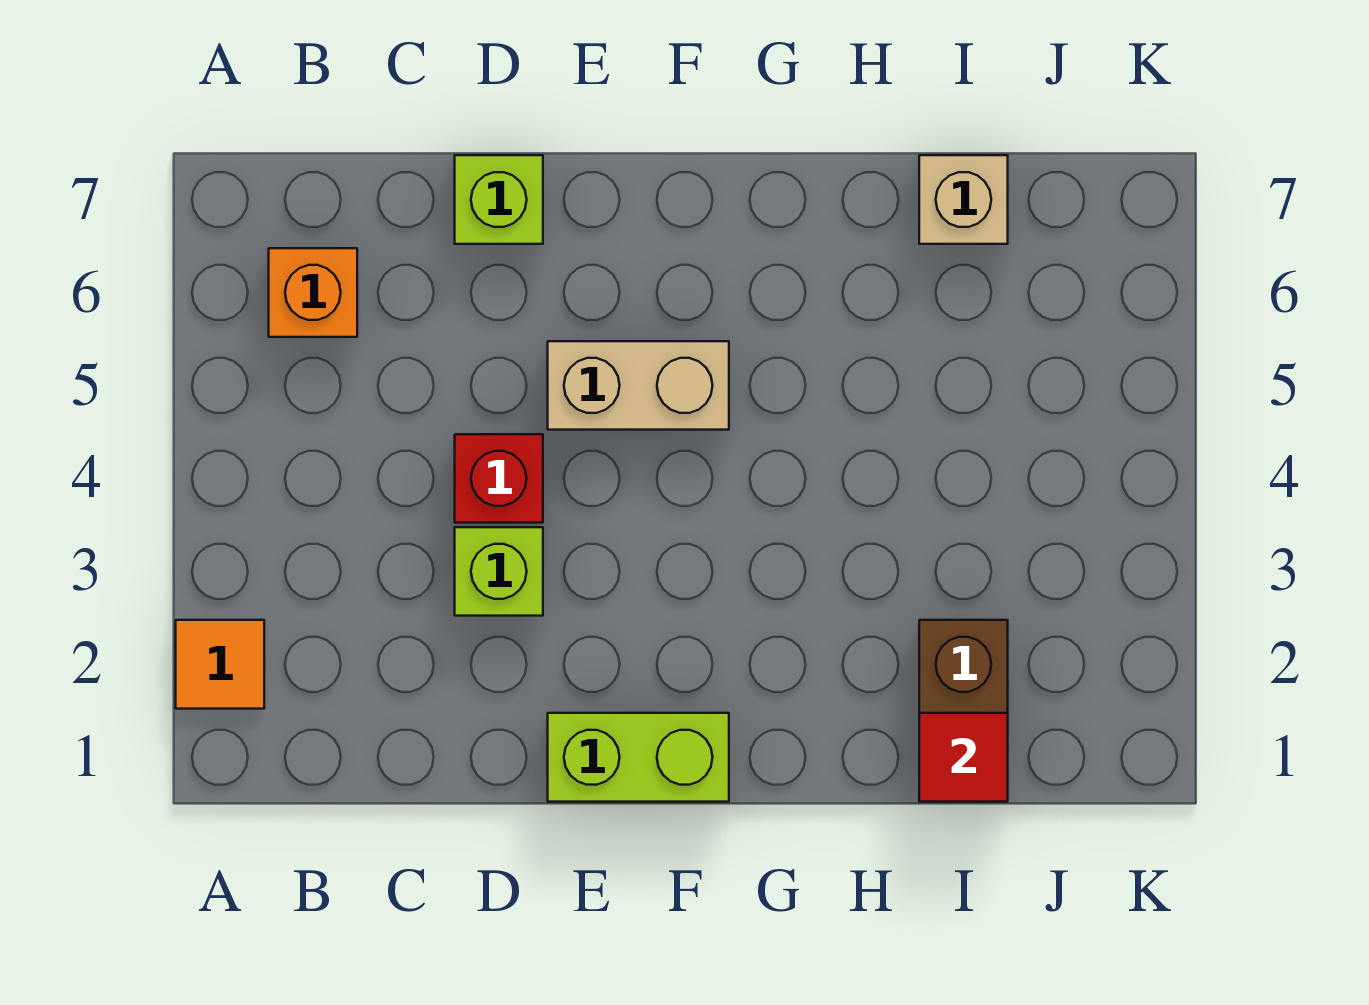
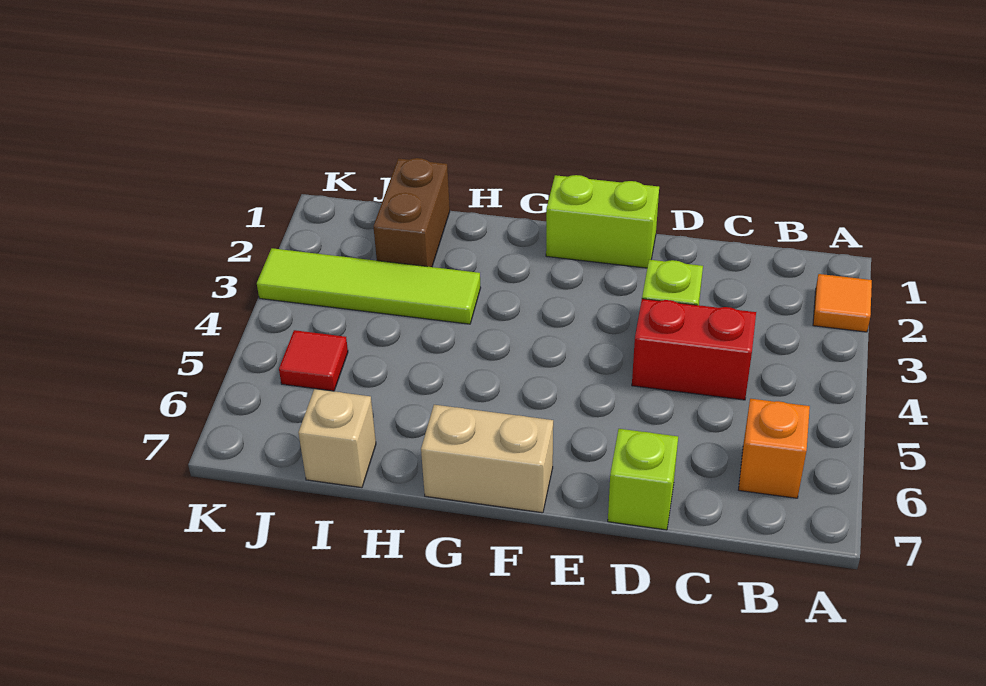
red brick D4 level 1 -> red brick C4:D4 level 1
tan brick E5:F5 level 1 -> tan brick F7:G7 level 1
none -> lime tile H3:K3 level 1
red tile I1 level 2 -> red tile J5 level 1

